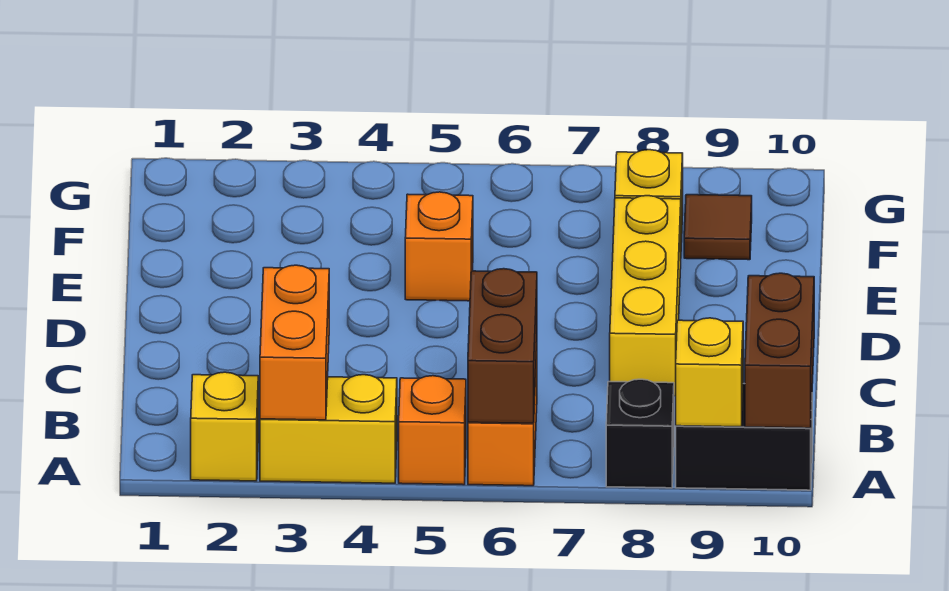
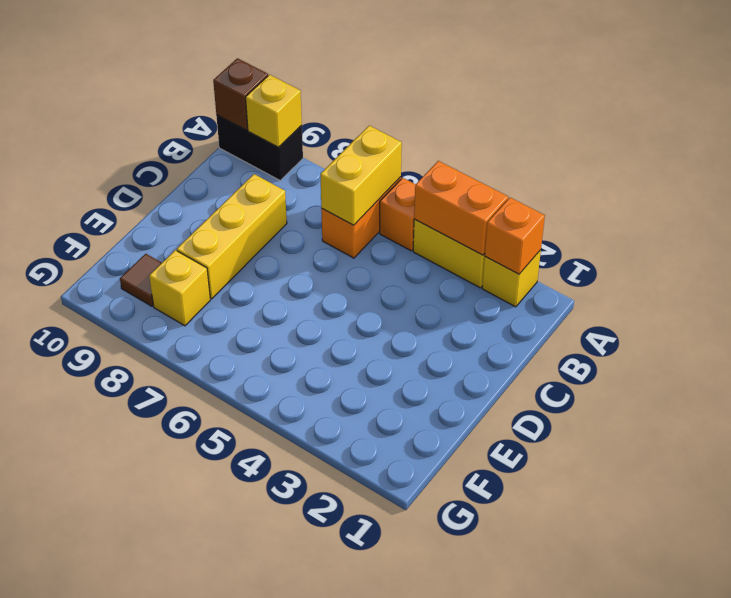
orange brick A3:B3 level 2 -> orange brick A3:A4 level 2
brown brick A6:B6 level 2 -> yellow brick A6:B6 level 2
black brick A8 level 1 -> none
brown brick A10:B10 level 2 -> brown brick A10 level 2
orange brick E5 level 1 -> orange brick A2 level 2

